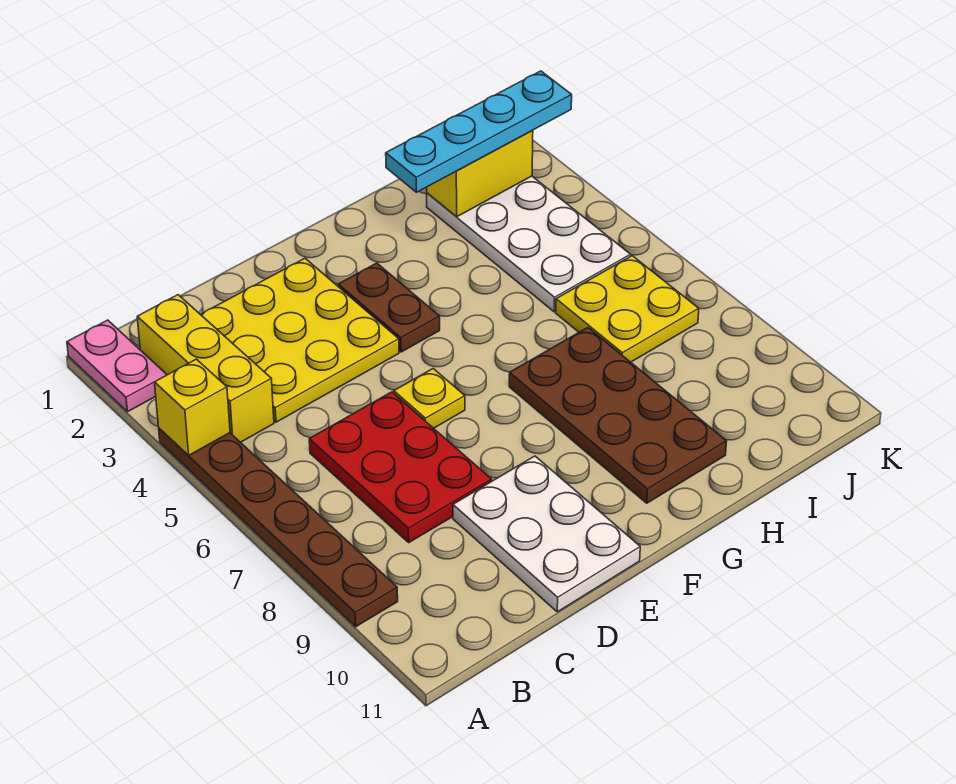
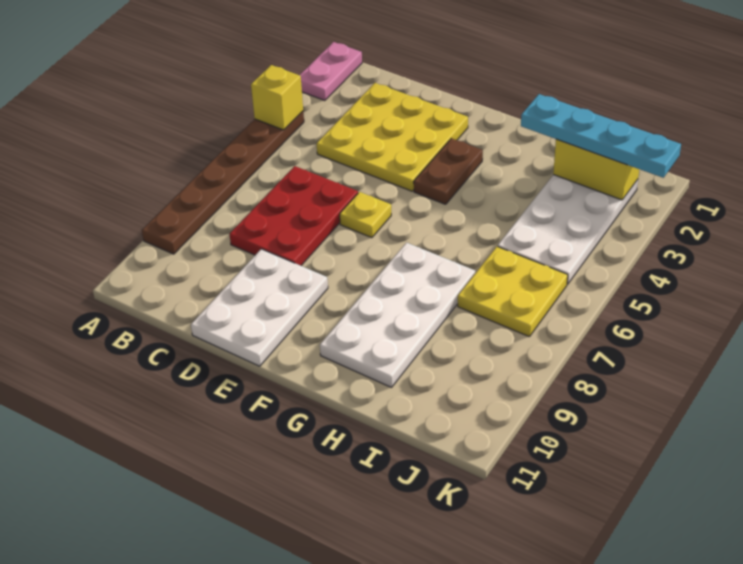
yellow brick B2:B4 level 1 -> none
brown plate G7:H10 level 1 -> white plate G7:H10 level 1

